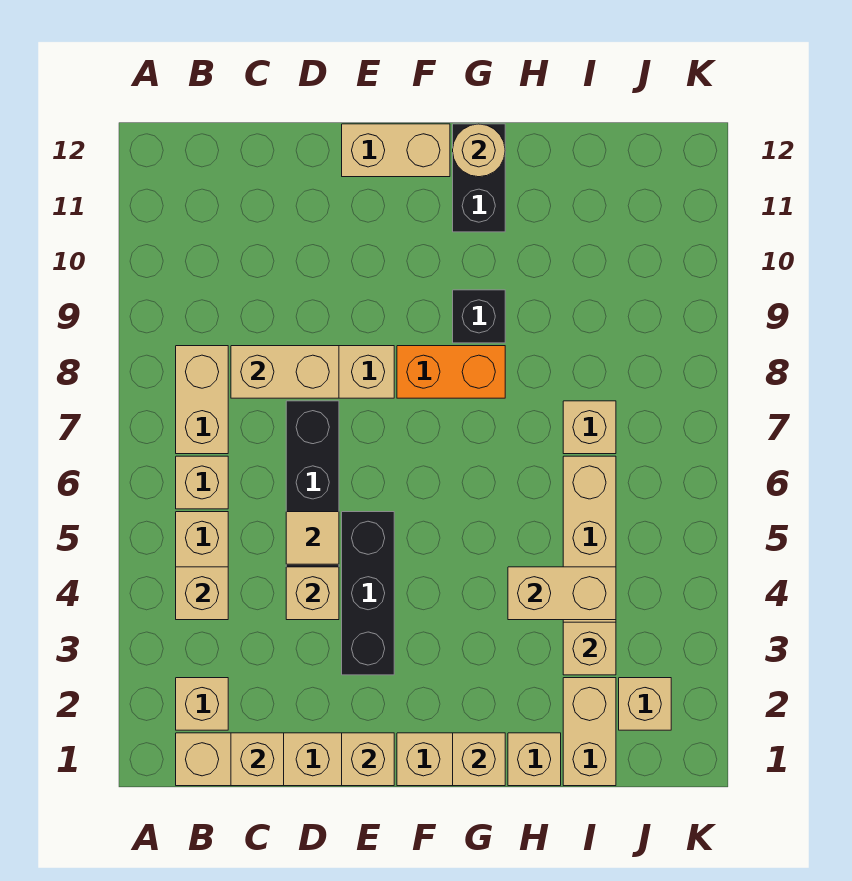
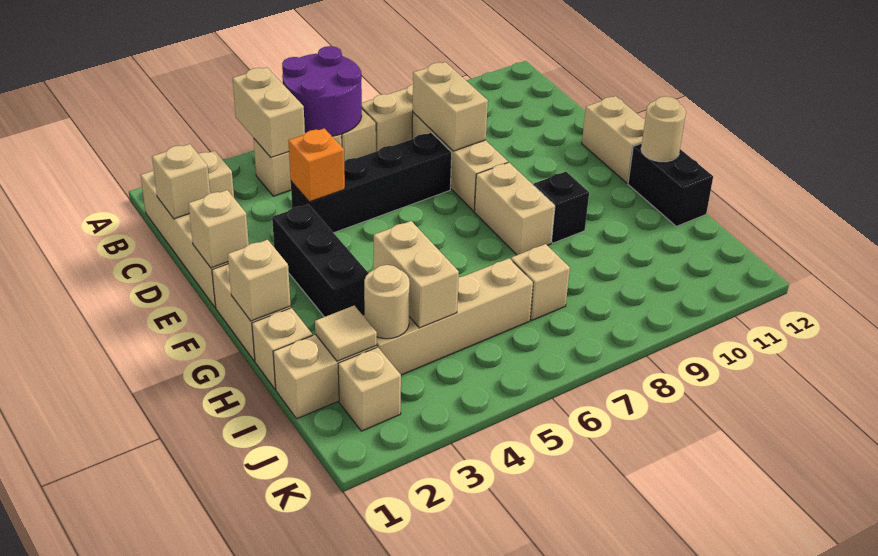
none -> purple round brick A5:B6 level 2
tan brick B4 level 2 -> tan brick A4:B4 level 2
tan brick D4 level 2 -> orange brick D4 level 2
tan tile D5 level 2 -> tan tile I2 level 2
black brick E3:E5 level 1 -> black brick E3:G3 level 1
orange brick F8:G8 level 1 -> tan brick F8:G8 level 1
black brick G11:G12 level 1 -> black brick G12:H12 level 1
tan brick I3 level 2 -> tan round brick I3 level 2

